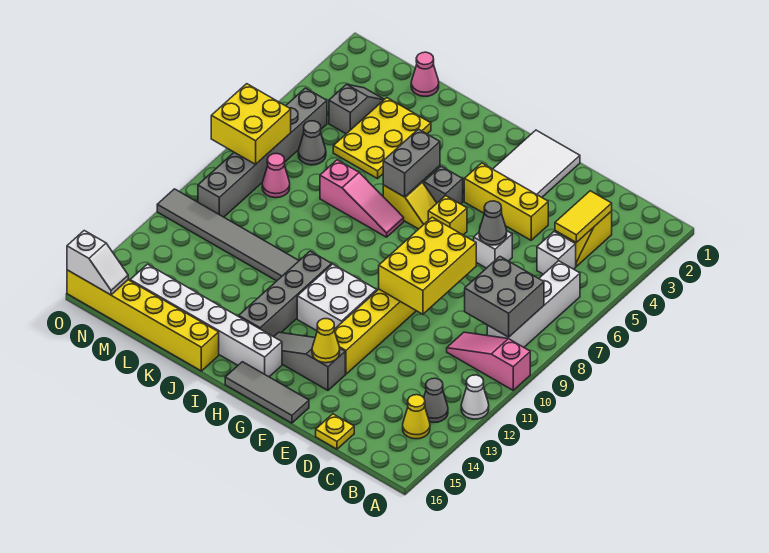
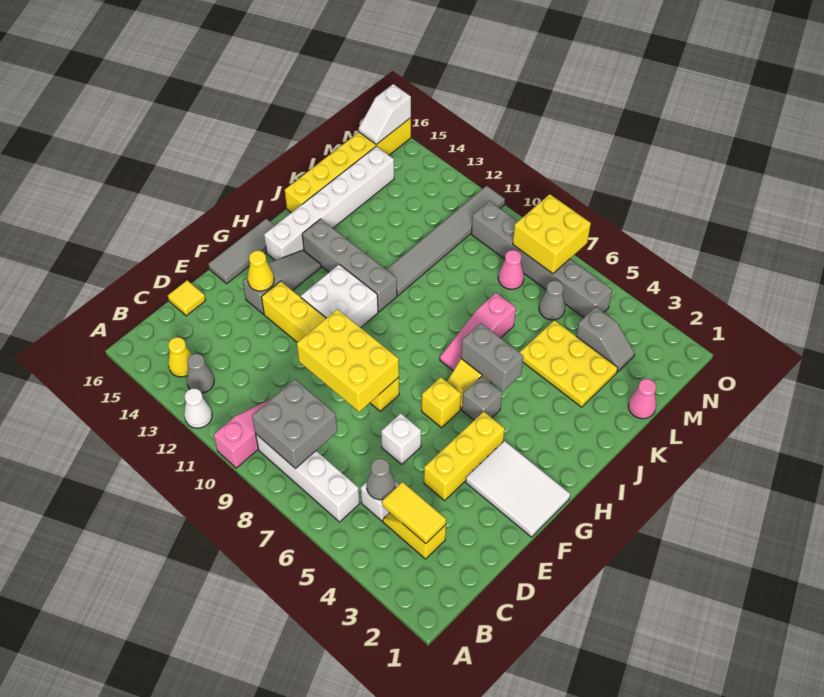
yellow plate D16 level 1 -> yellow tile D16 level 1
grey cone E6 level 2 -> grey cone C5 level 2

